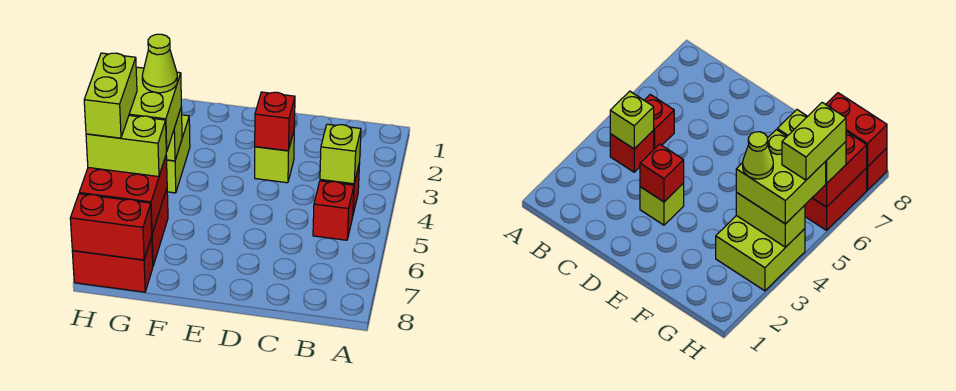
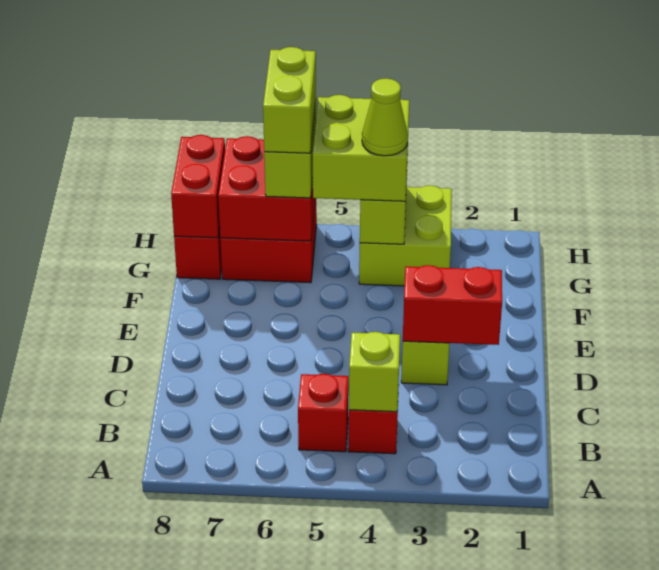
red brick D3 level 2 -> red brick D2:D3 level 2
lime brick H5:H6 level 4 -> lime brick G6:H6 level 4

